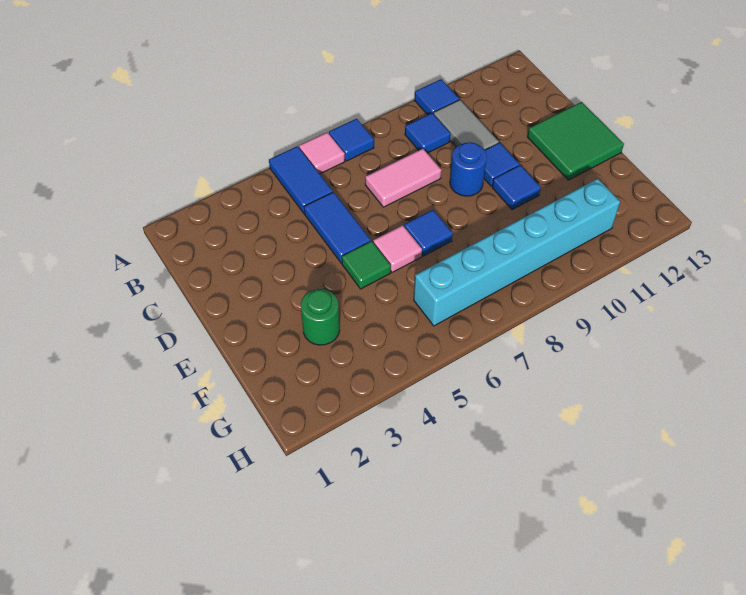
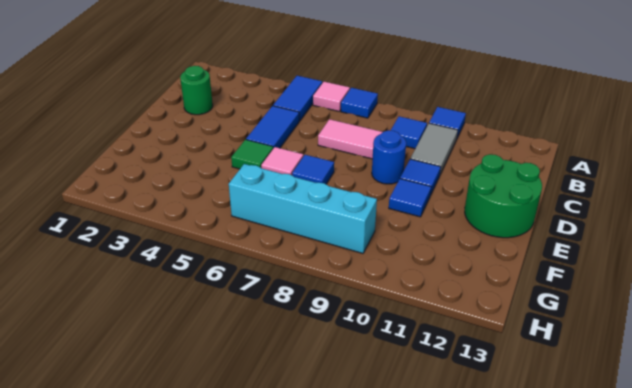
green tile D12:E13 level 1 -> green round brick D12:E13 level 1
green round brick F3 level 1 -> green round brick C2 level 1
cyan brick G6:G11 level 1 -> cyan brick G6:G9 level 1

